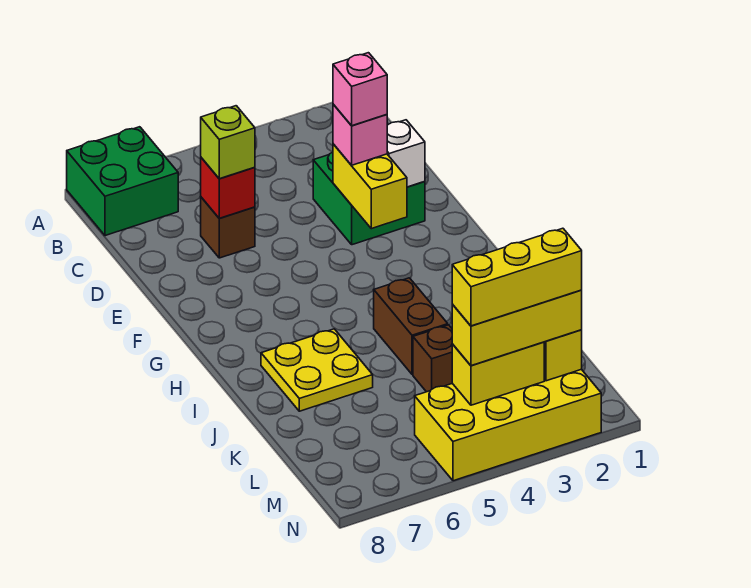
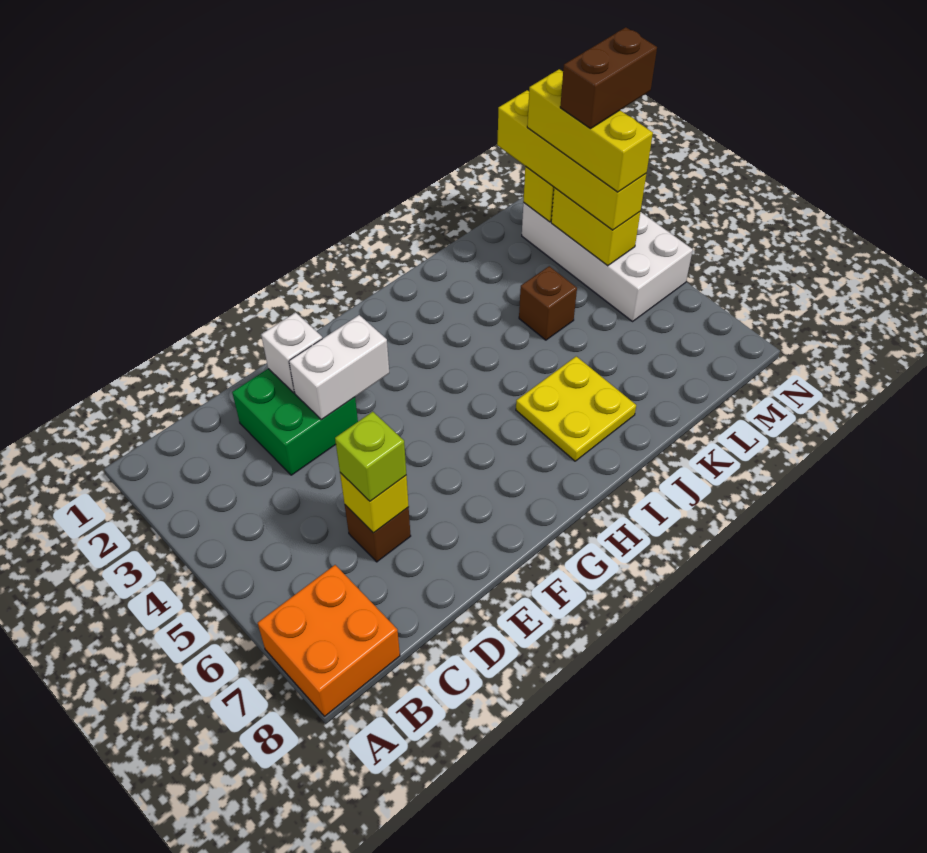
green brick A7:B8 level 1 -> orange brick A7:B8 level 1
red brick D6 level 2 -> yellow brick D6 level 2
yellow brick E3:F3 level 2 -> white brick E3:F3 level 2
pink brick E3 level 3 -> none
pink brick E3 level 4 -> none
brown brick I4:J4 level 1 -> brown brick M3:N3 level 5
yellow brick M2:N5 level 1 -> white brick M2:N5 level 1
yellow brick M2:M4 level 3 -> yellow brick M1:M4 level 3

